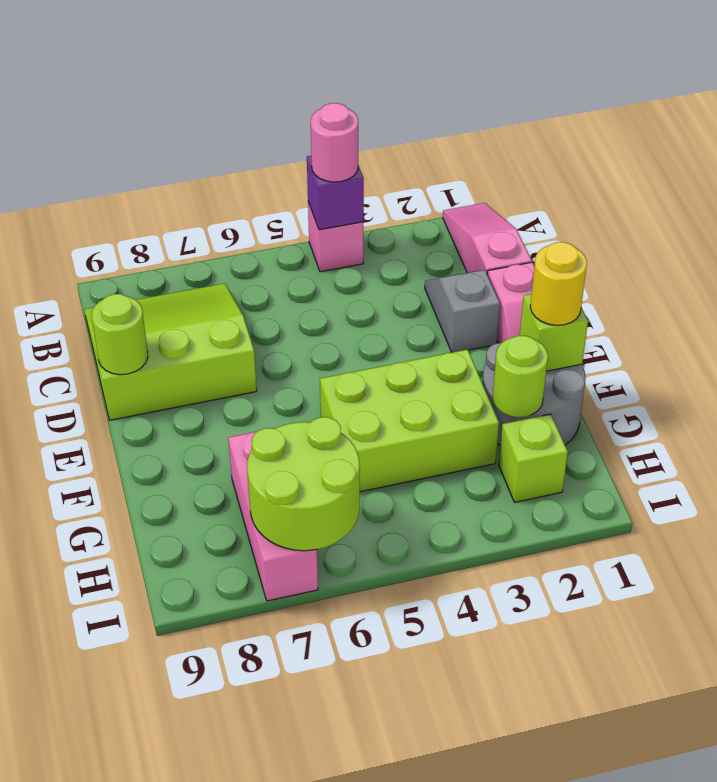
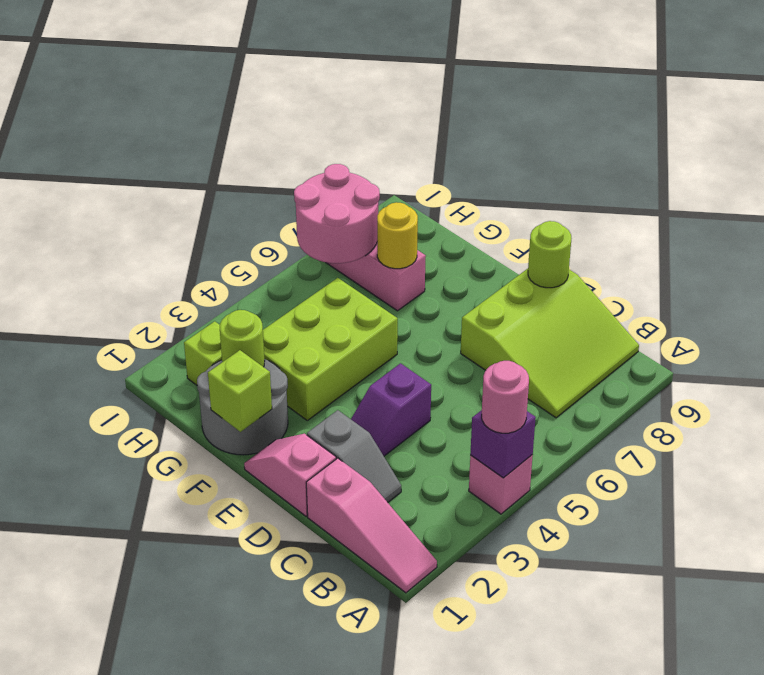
none -> purple slope D3:D4 level 1 top 4
yellow round brick F1 level 3 -> yellow round brick G7 level 2
lime round brick H6:I7 level 2 -> pink round brick H6:I7 level 2

